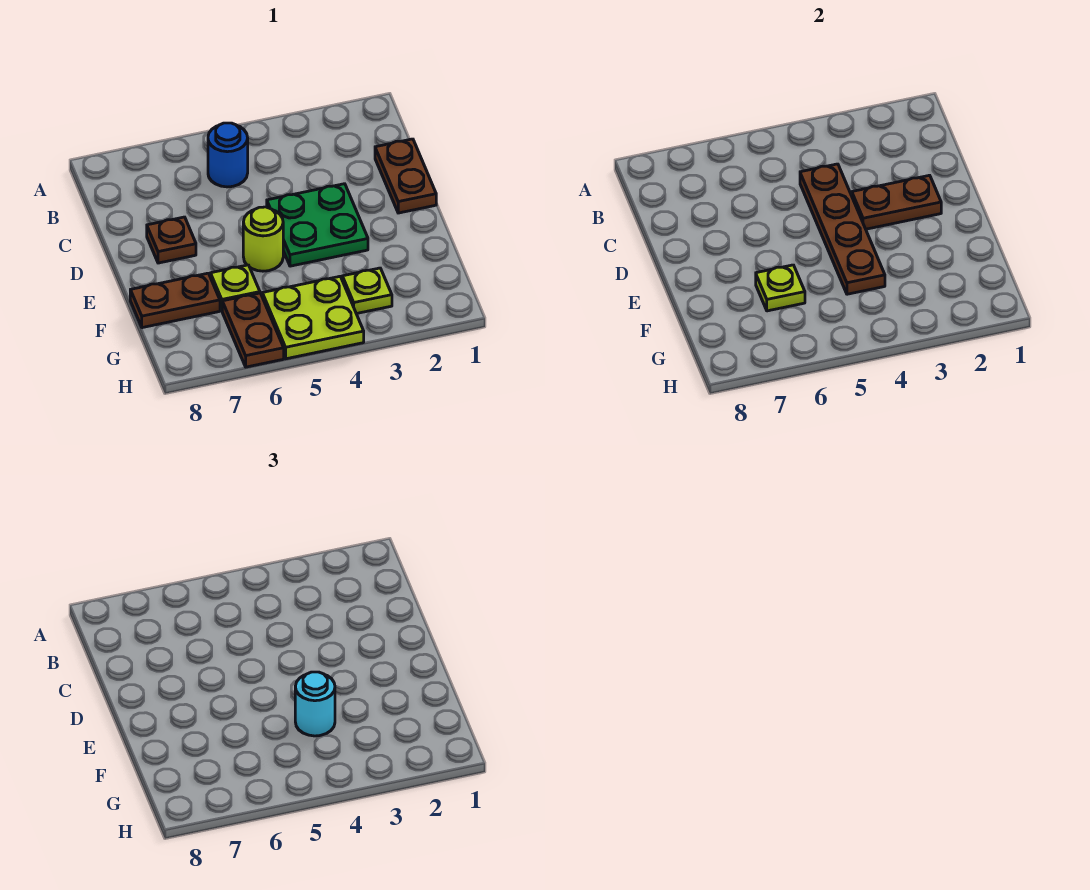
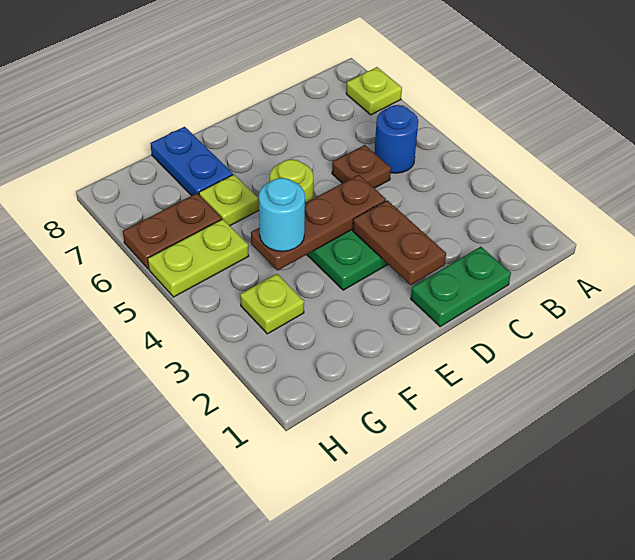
brown plate C1:D1 level 1 -> green plate C1:D1 level 1
brown plate C4:F4 level 2 -> brown plate D4:F4 level 2
brown plate D7 level 1 -> brown plate C5 level 1
lime plate F6 level 2 -> lime plate A7 level 1
brown plate F7:F8 level 1 -> blue plate F7:F8 level 1
lime plate G4:H5 level 1 -> lime plate G5:H5 level 1

